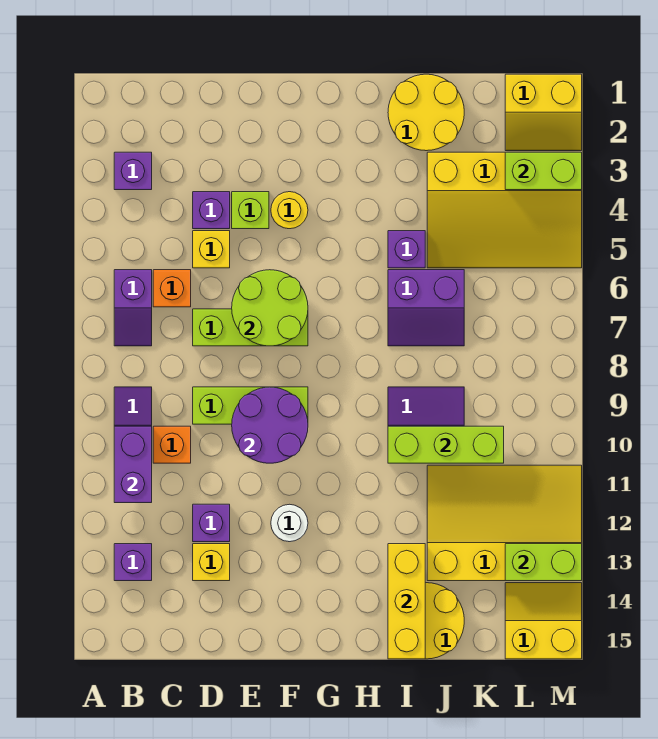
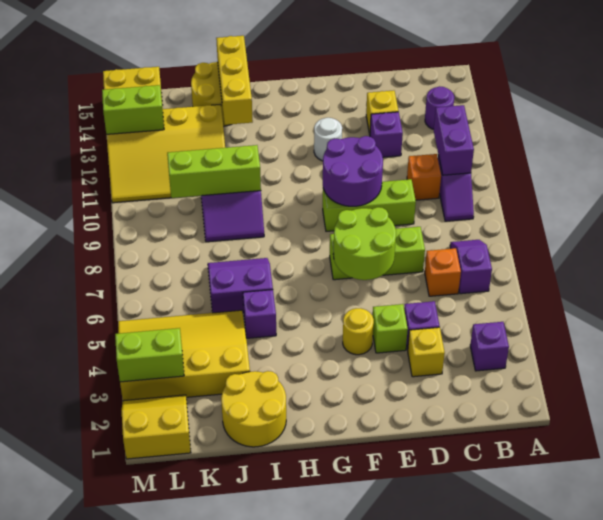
purple brick B13 level 1 -> purple round brick B13 level 1
yellow brick D5 level 1 -> yellow brick D3 level 1

